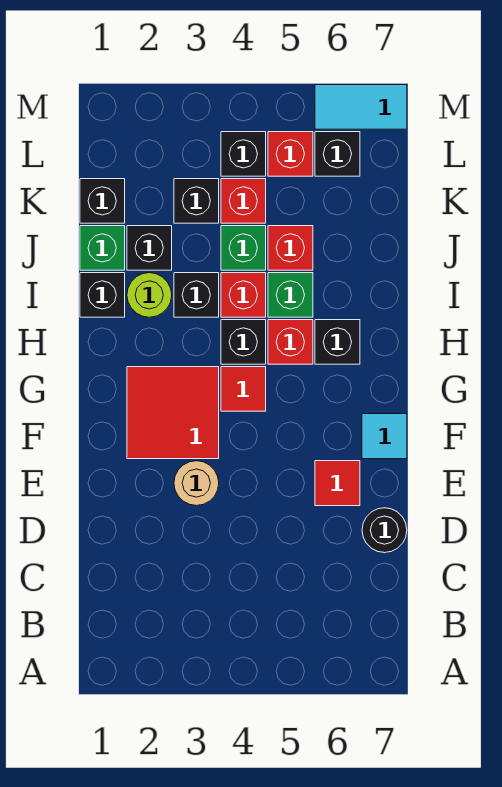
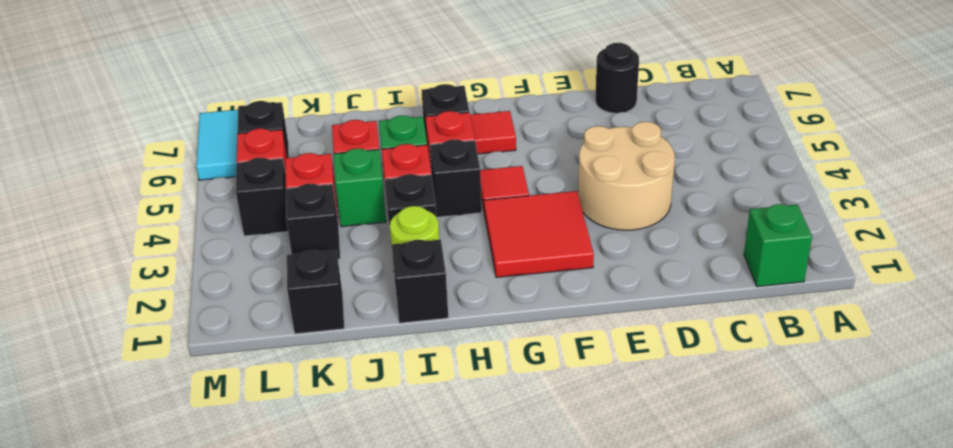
tan round brick E3 level 1 -> tan round brick D3:E4 level 1
red tile E6 level 1 -> red tile G6 level 1
cyan tile F7 level 1 -> none
green brick J1 level 1 -> green brick B1 level 1
black brick J2 level 1 -> none

